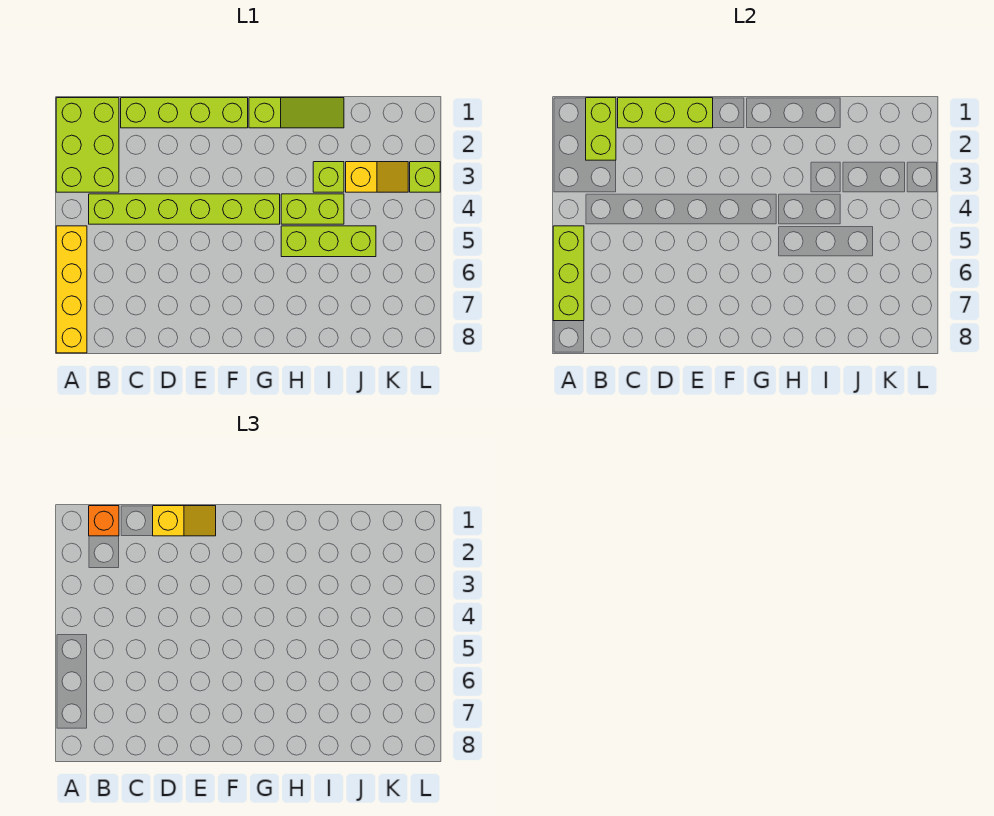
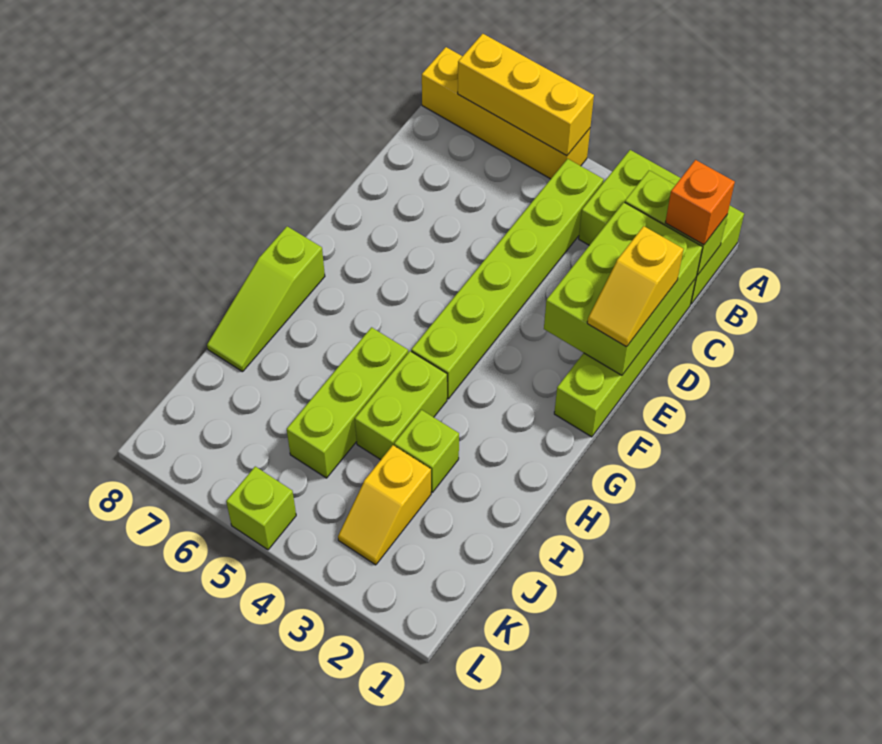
lime brick A5:A7 level 2 -> yellow brick A5:A7 level 2
lime brick C1:E1 level 2 -> lime brick C1:E2 level 2
lime slope G1:I1 level 1 top G -> lime slope G8:I8 level 1 top G
lime brick L3 level 1 -> lime brick L5 level 1

